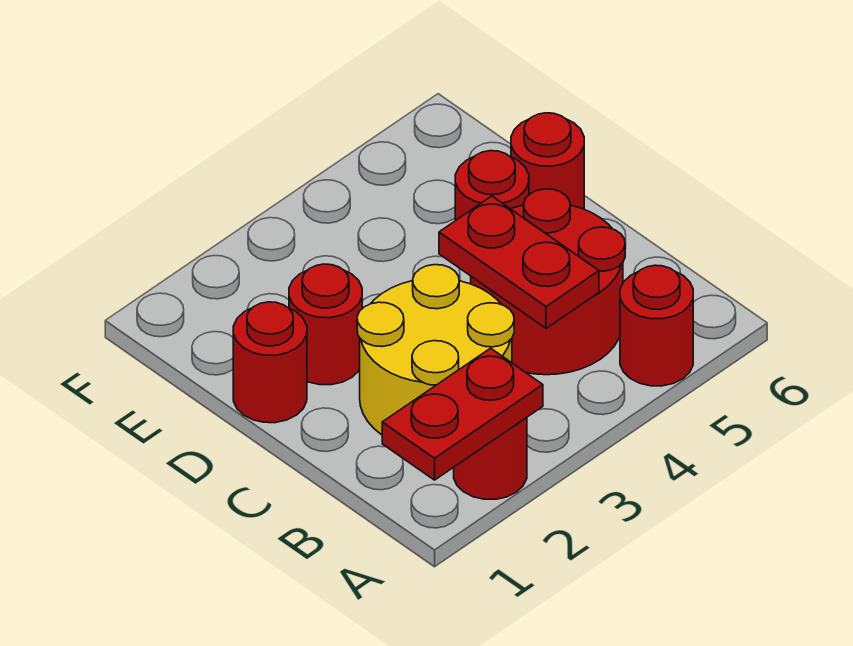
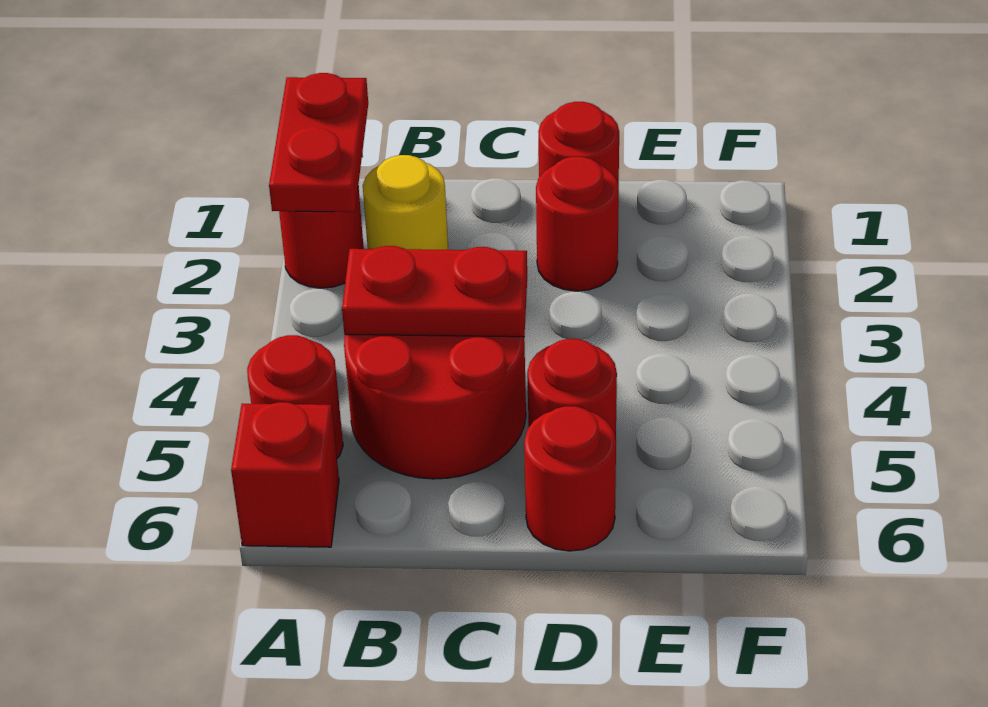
none -> red brick A6 level 1
yellow round brick B2:C3 level 1 -> yellow round brick B2 level 1

